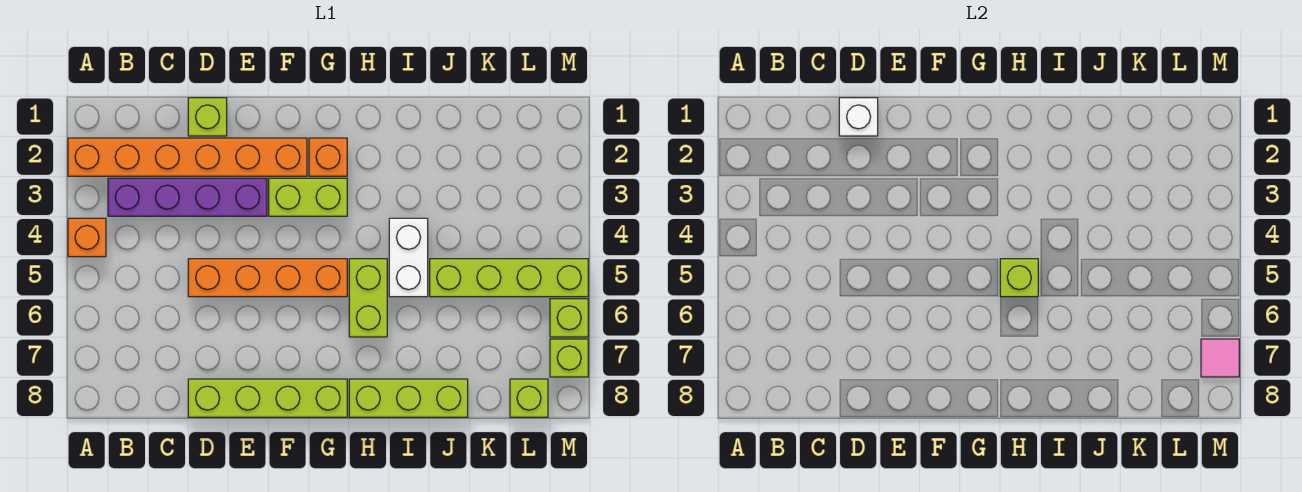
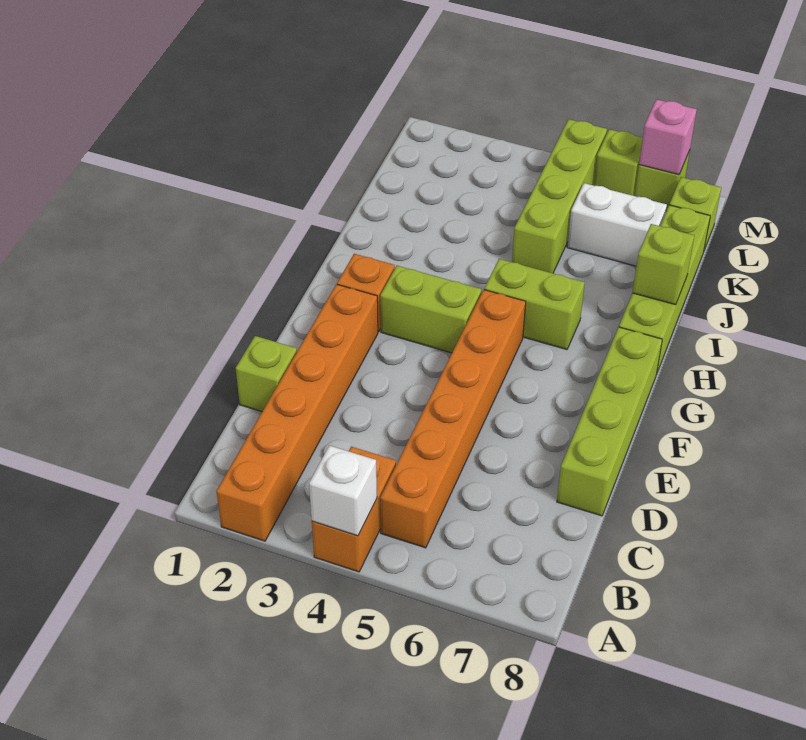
orange brick A4 level 1 -> orange brick A4:B4 level 1
purple brick B3:E3 level 1 -> none
white brick D1 level 2 -> white brick A4 level 2
orange brick D5:G5 level 1 -> orange brick B5:G5 level 1
lime brick F3:G3 level 1 -> lime brick G3:G4 level 1
lime brick H5 level 2 -> lime brick I8 level 2
lime brick H8:J8 level 1 -> lime brick H8:K8 level 1
white brick I4:I5 level 1 -> white brick K6:K7 level 1
pink tile M7 level 2 -> pink brick M7 level 2

